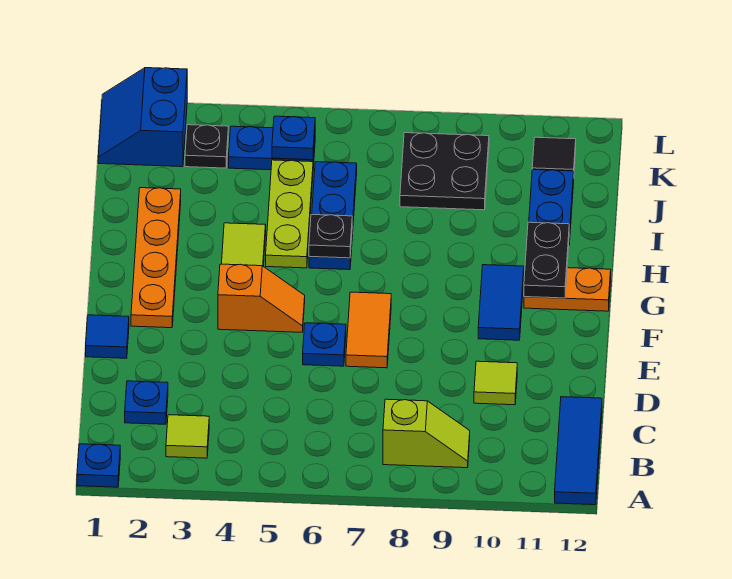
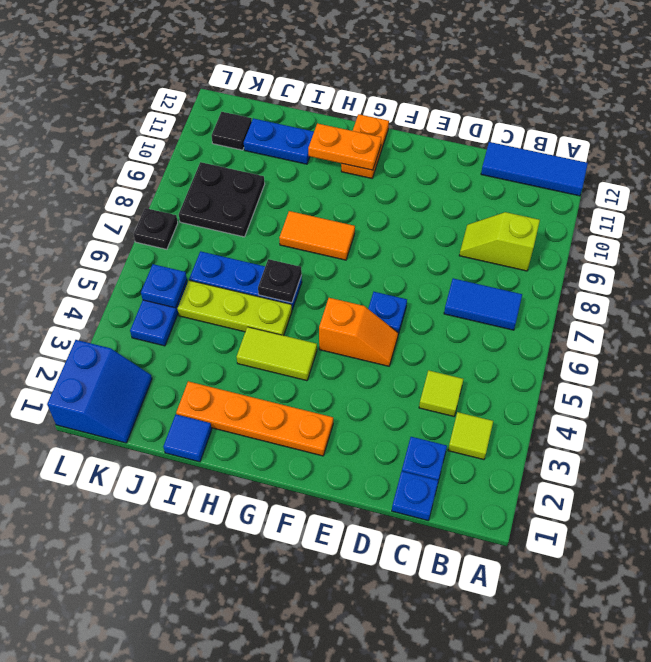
blue plate A1 level 1 -> blue plate C1 level 1
lime slope B8:B9 level 1 top 8 -> lime slope B9:C9 level 1 top B
lime tile D10 level 1 -> lime tile C4 level 1
blue tile E1 level 1 -> blue tile I1 level 1
orange tile E7:F7 level 1 -> orange tile G8:H8 level 1
orange slope F4:F5 level 1 top 4 -> orange slope E5:F5 level 1 top F
blue tile F10:G10 level 1 -> blue tile B7:C7 level 1
black plate G11:H11 level 2 -> orange plate G11:H11 level 2
blue slope K1:L2 level 1 top 2 -> blue slope K1:L2 level 1 top L
black plate K3 level 1 -> black plate L7 level 1

